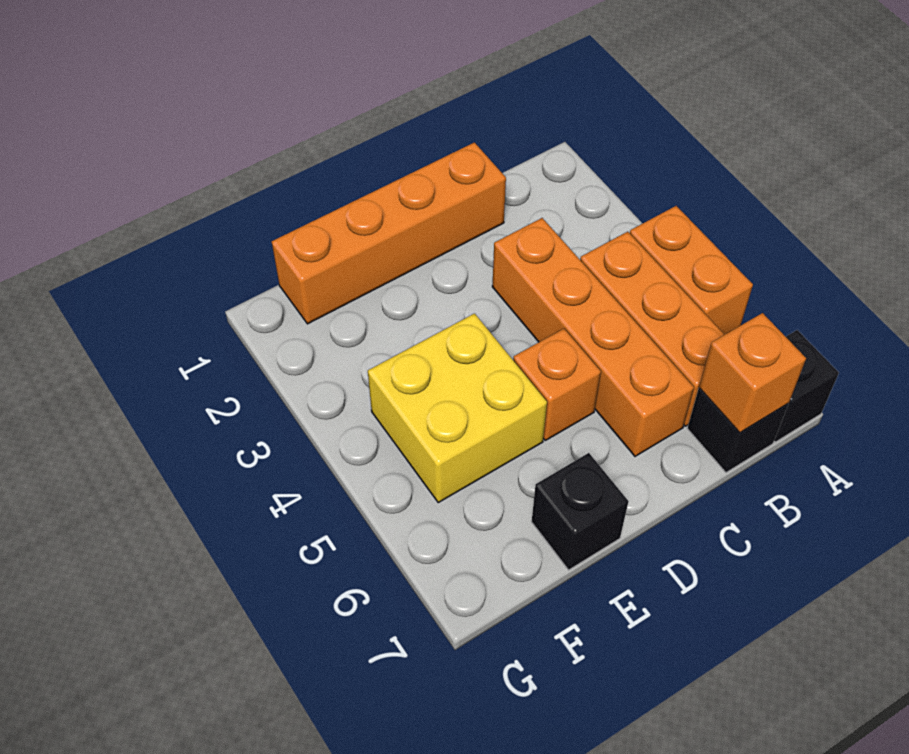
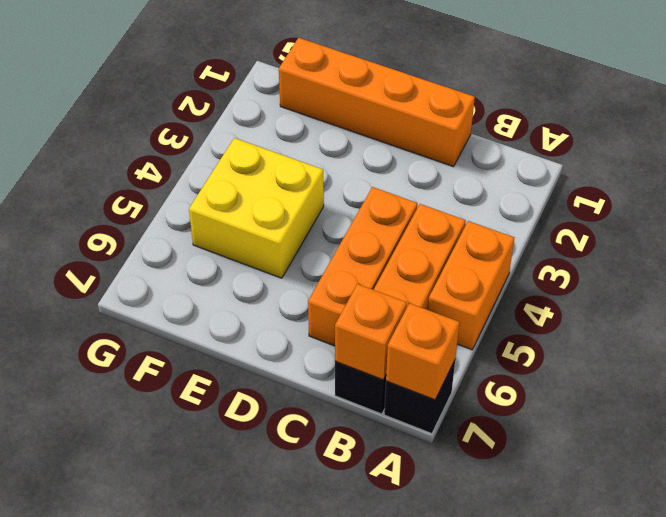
orange brick C3:C6 level 1 -> orange brick C4:C6 level 1
orange brick D5 level 1 -> orange brick A7 level 2
black brick E7 level 1 -> none

